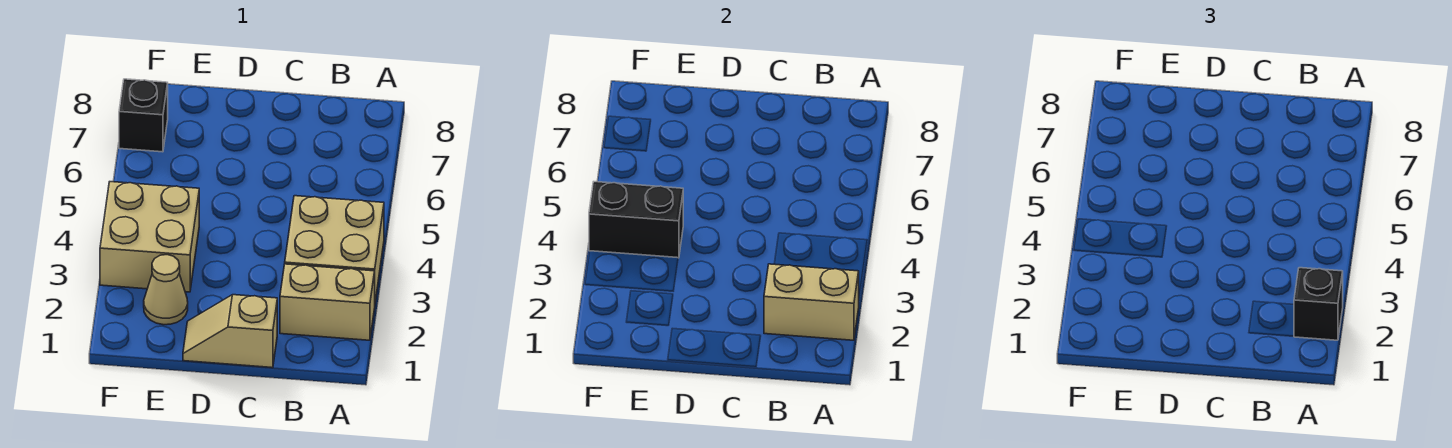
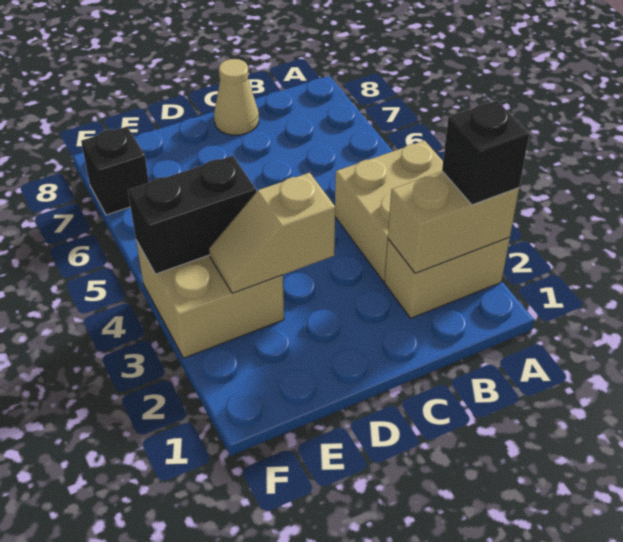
tan slope C1:D1 level 1 top C -> tan slope D3:E3 level 2 top D
tan cone E2 level 1 -> tan cone C8 level 1

